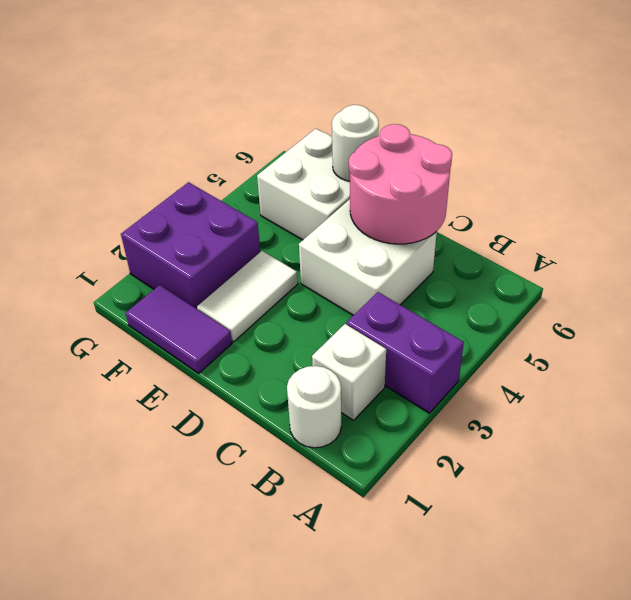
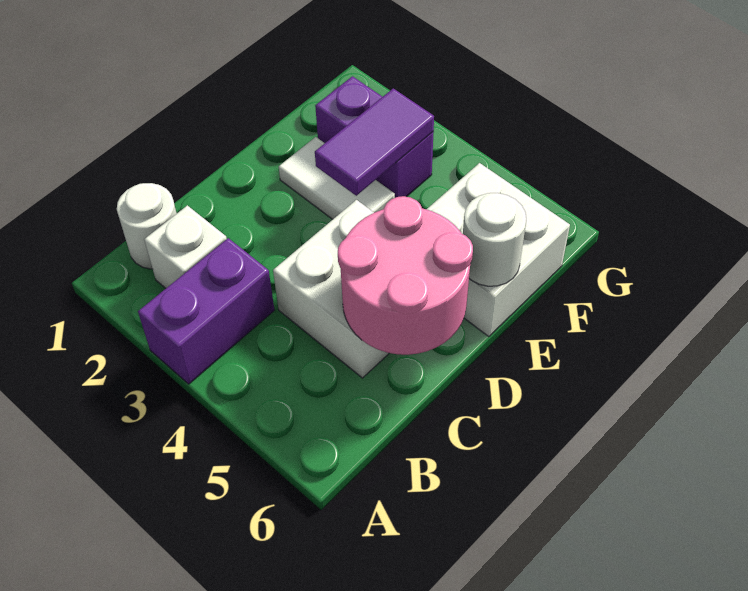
purple tile E1:F1 level 1 -> purple tile E3:F3 level 2
purple brick F2:G3 level 1 -> purple brick F2:F3 level 1

